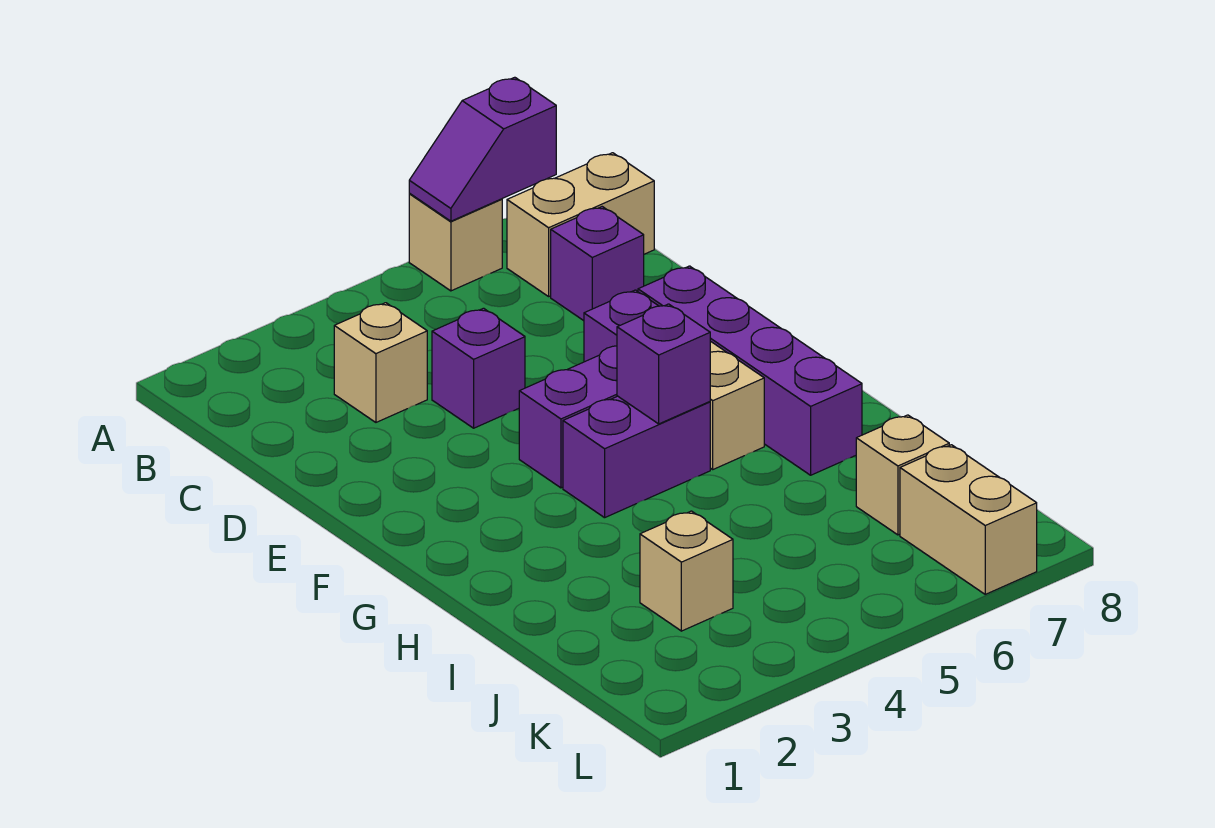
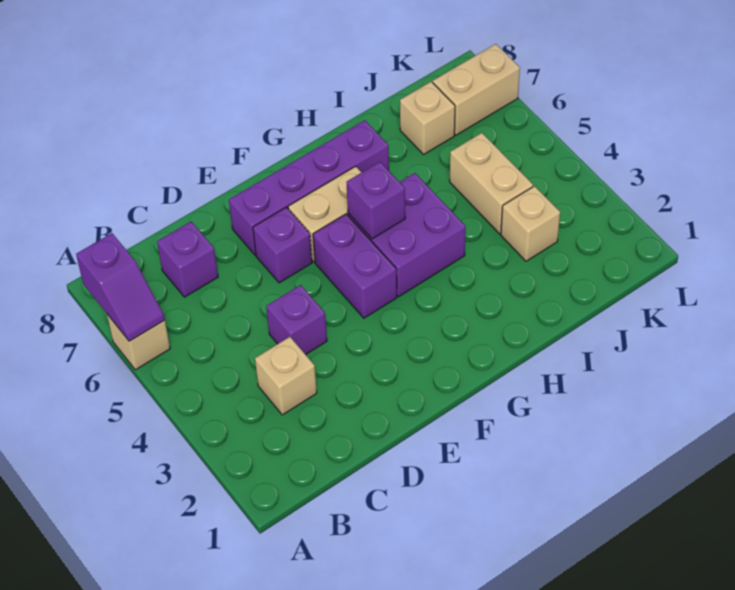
tan brick B7:B8 level 1 -> tan brick J4:J5 level 1
purple brick G4:G5 level 1 -> purple brick G4:H5 level 1

